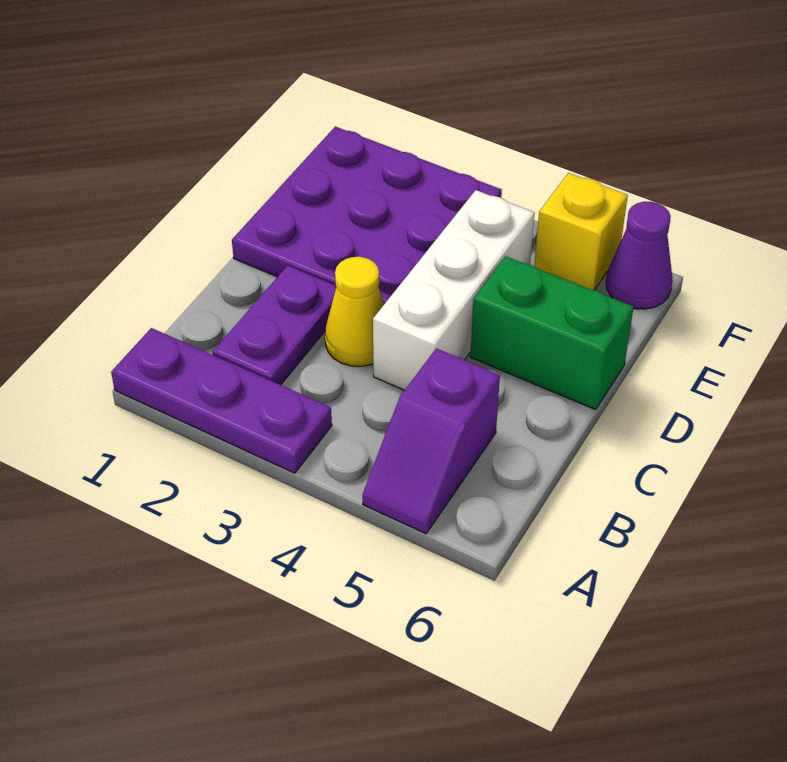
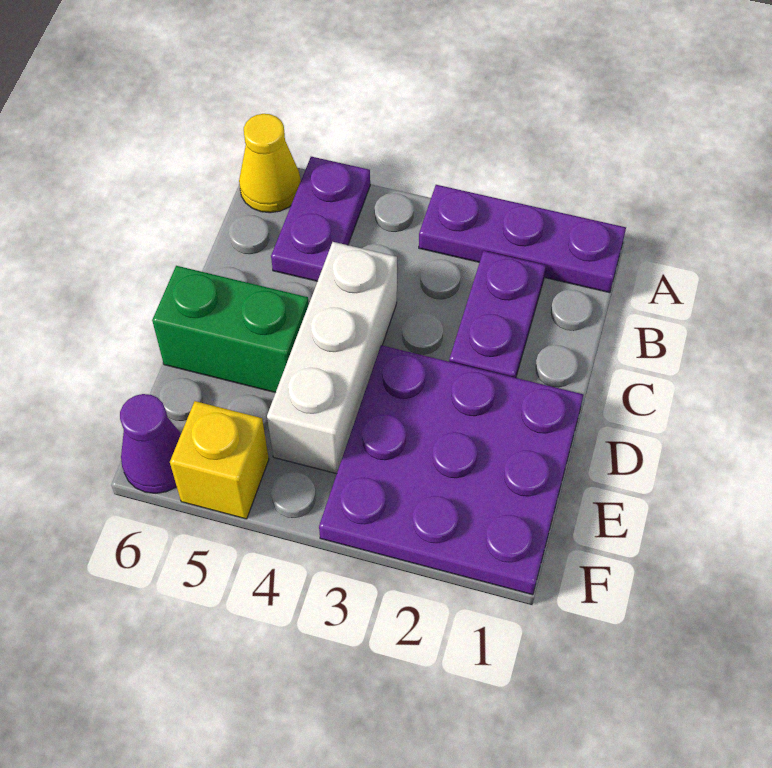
purple slope A5:B5 level 1 top B -> purple plate A5:B5 level 1
yellow cone C3 level 1 -> yellow cone A6 level 1

